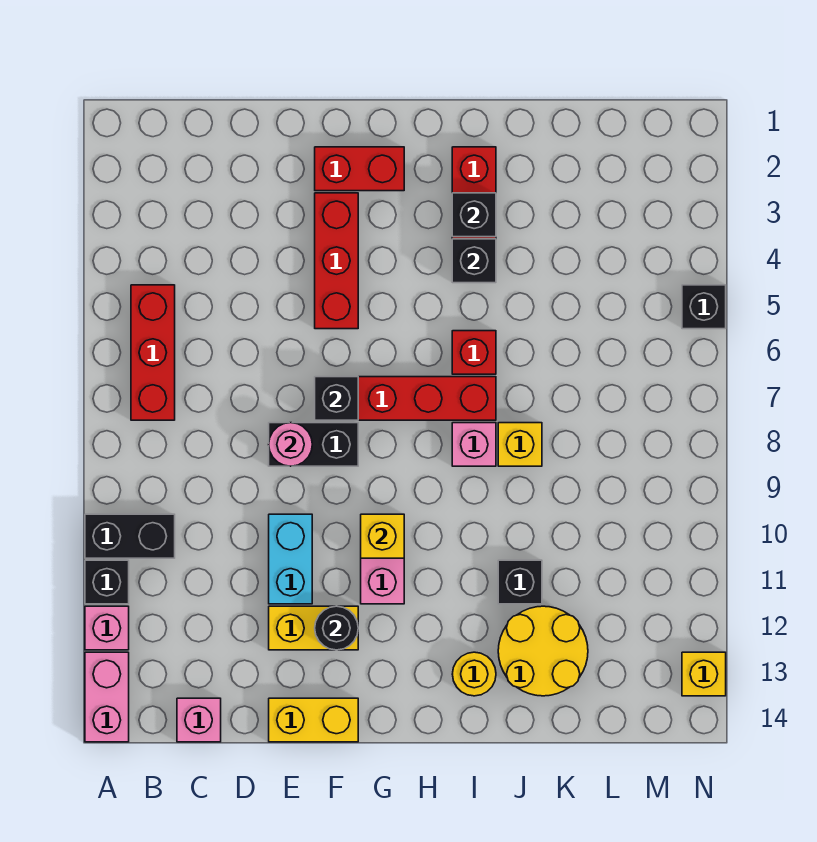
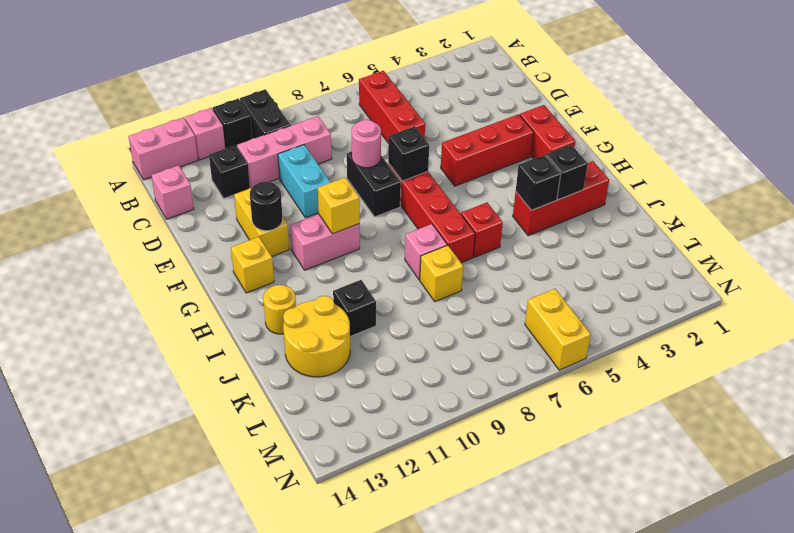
red brick B5:B7 level 1 -> red brick B6:D6 level 1
none -> pink brick C9:C11 level 1
cyan brick E10:E11 level 1 -> cyan brick D10:E10 level 1
yellow brick E14:F14 level 1 -> yellow brick M6:N6 level 1
black brick N5 level 1 -> black brick C12 level 1
yellow brick N13 level 1 -> yellow brick G13 level 1

